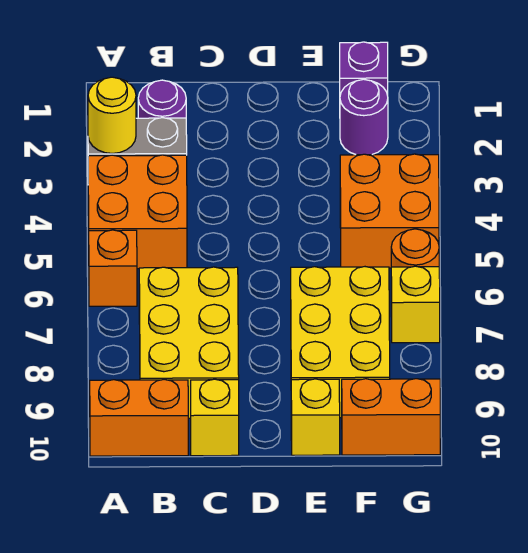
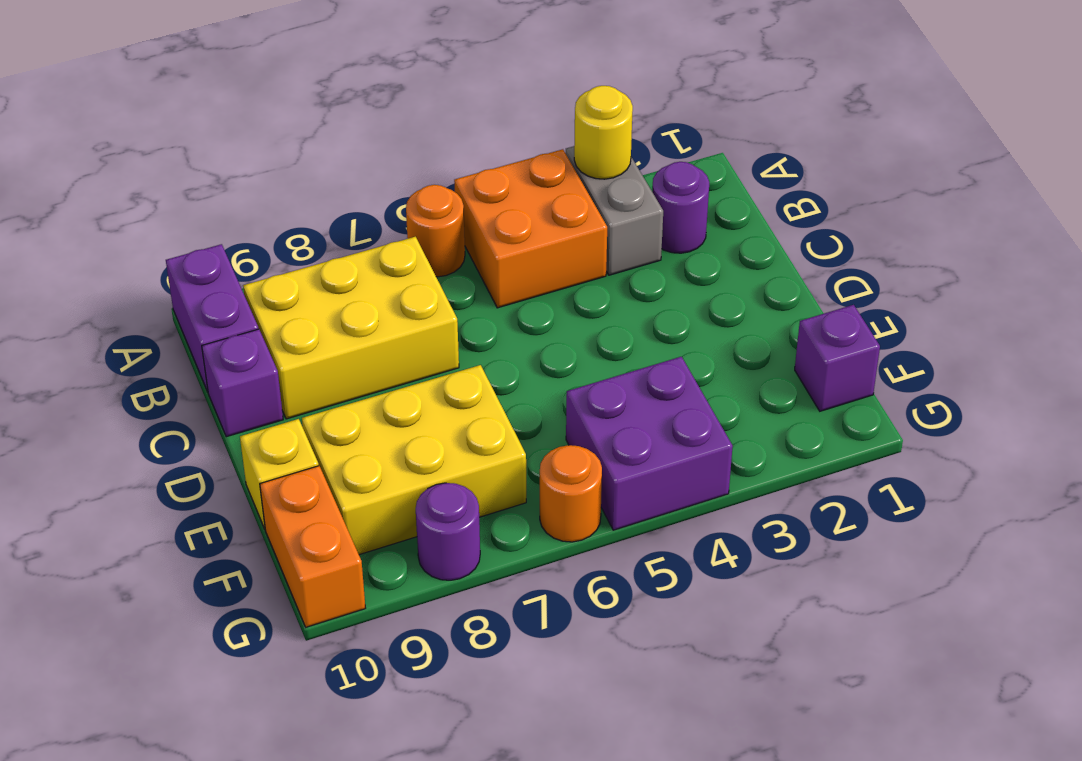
orange brick A6 level 1 -> orange round brick A6 level 1
orange brick A10:B10 level 1 -> purple brick A10:B10 level 1
yellow brick C10 level 1 -> purple brick C10 level 1
purple round brick F2 level 1 -> purple round brick G8 level 1
orange brick F4:G5 level 1 -> purple brick F4:G5 level 1
yellow brick G7 level 1 -> none

